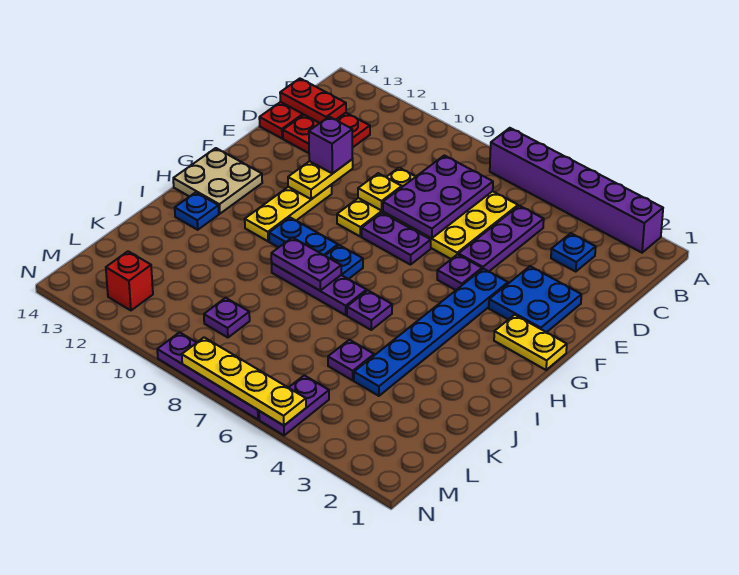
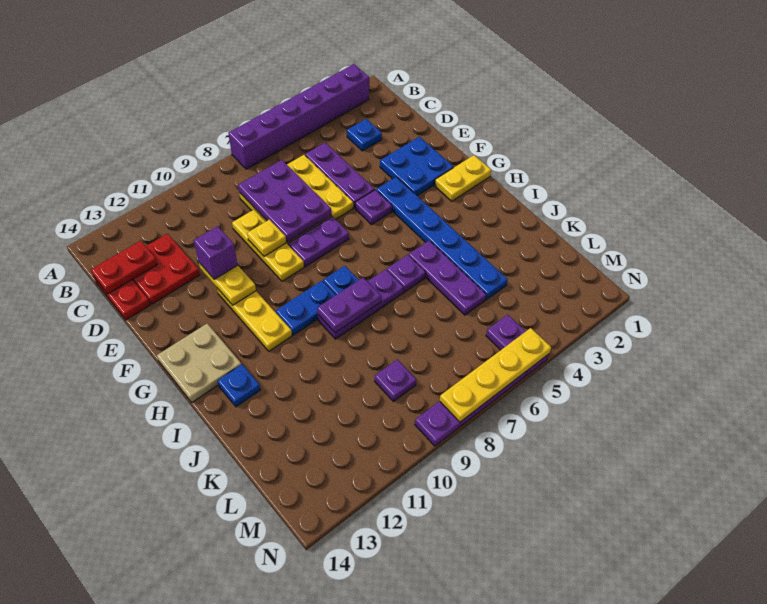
purple plate K5 level 1 -> purple plate I5:K5 level 1
red brick M12 level 1 -> none

